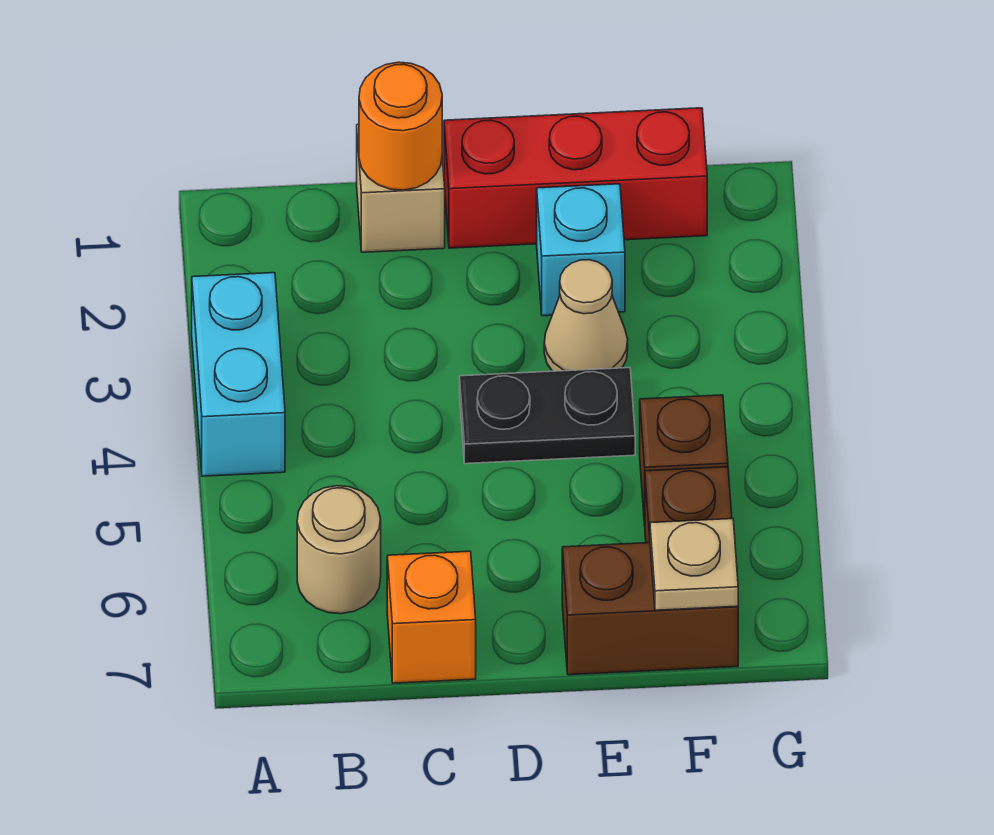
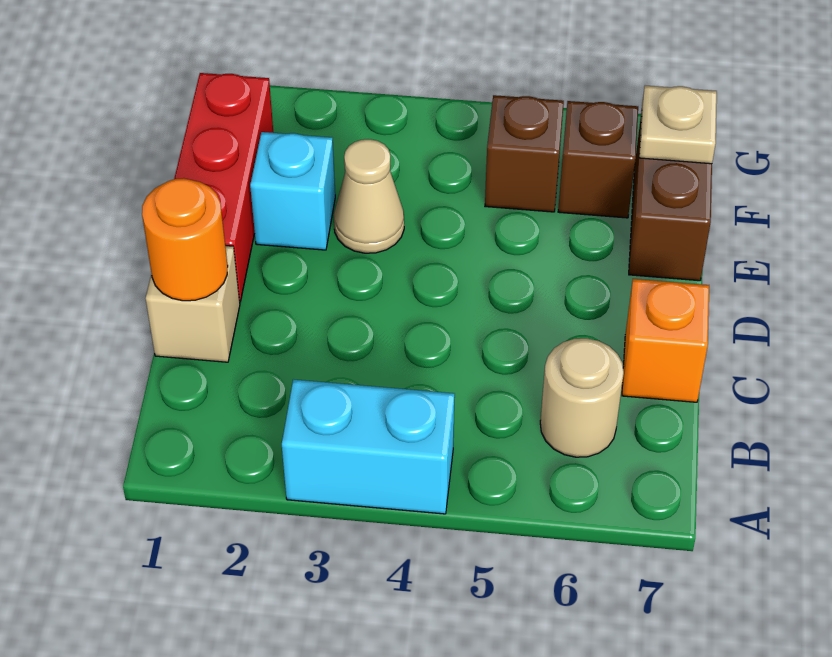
black plate D4:E4 level 1 -> none

